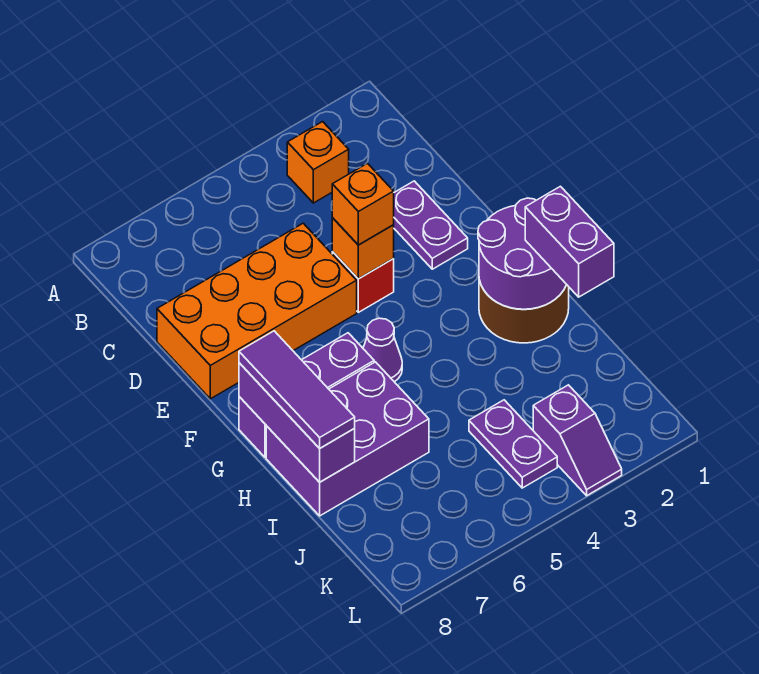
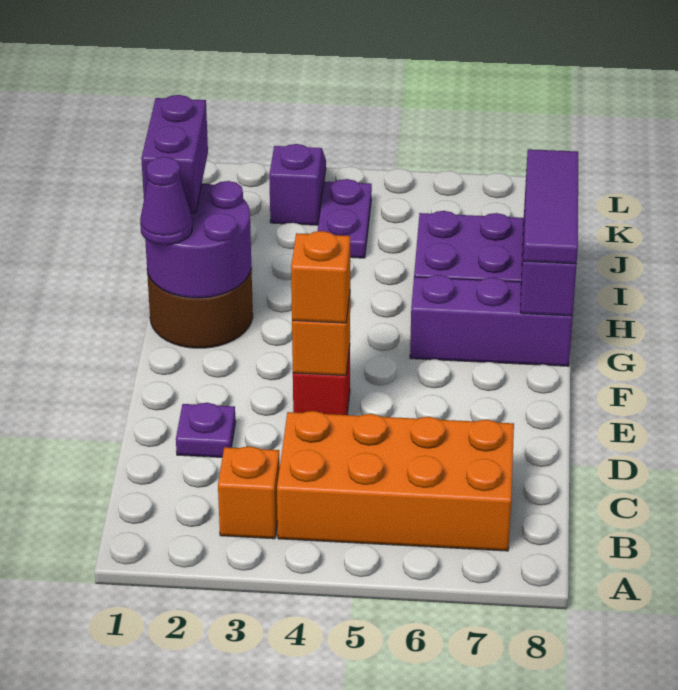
purple plate D2:E2 level 1 -> purple plate D2 level 1
orange brick D5:E8 level 1 -> orange brick B4:C7 level 1
purple cone G5 level 1 -> purple cone G1 level 3

